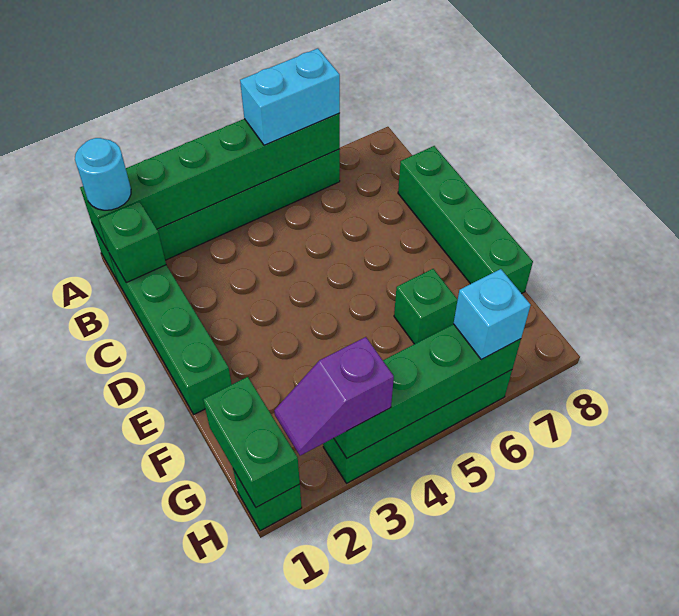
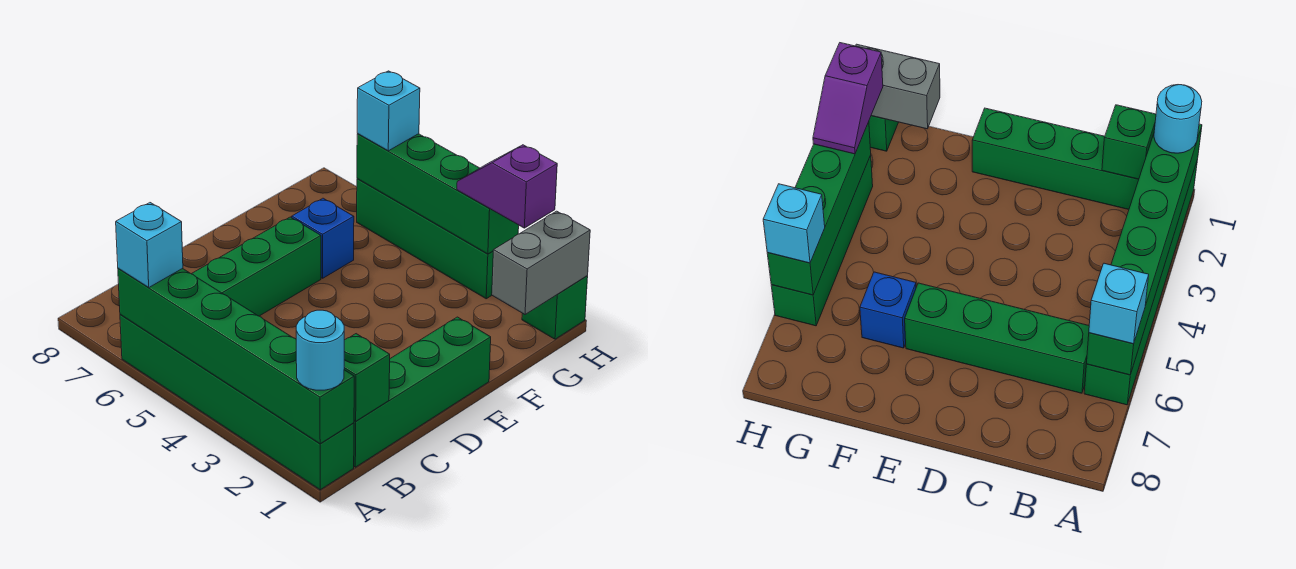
cyan brick A5:A6 level 3 -> cyan brick A6 level 3
green brick C8:F8 level 1 -> green brick B6:E6 level 1
green brick F6 level 1 -> blue brick F6 level 1
green brick G1:H1 level 2 -> grey brick G1:H1 level 2
purple slope H2:H3 level 3 top 3 -> purple slope H2:H3 level 3 top 2

